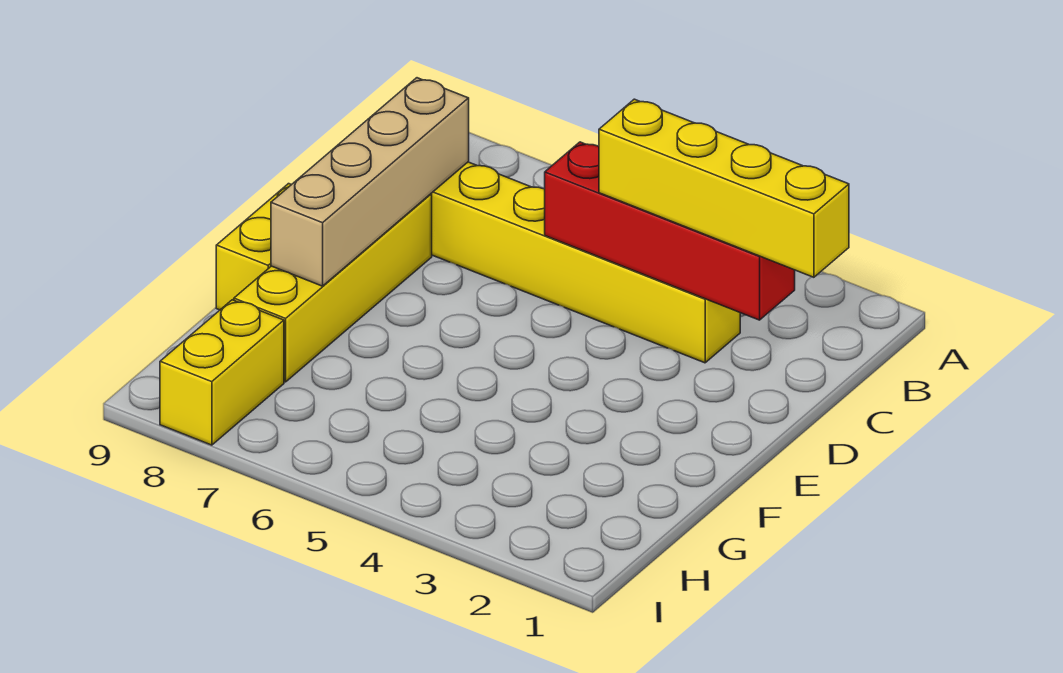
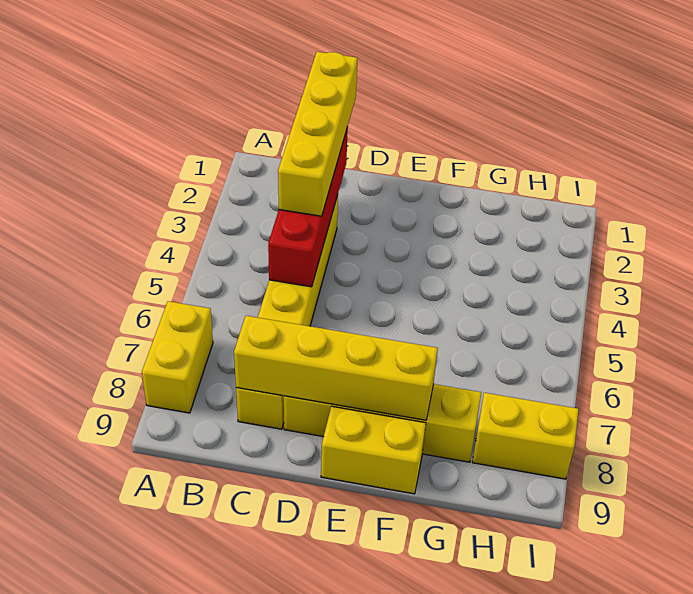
none -> yellow brick A7:A8 level 1
tan brick C8:F8 level 2 -> yellow brick C8:F8 level 2

